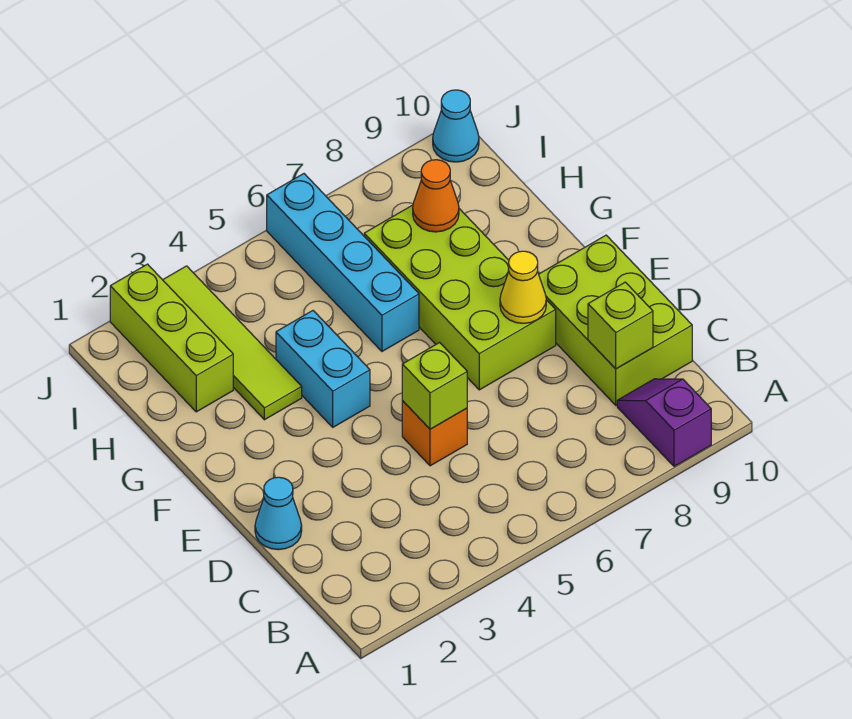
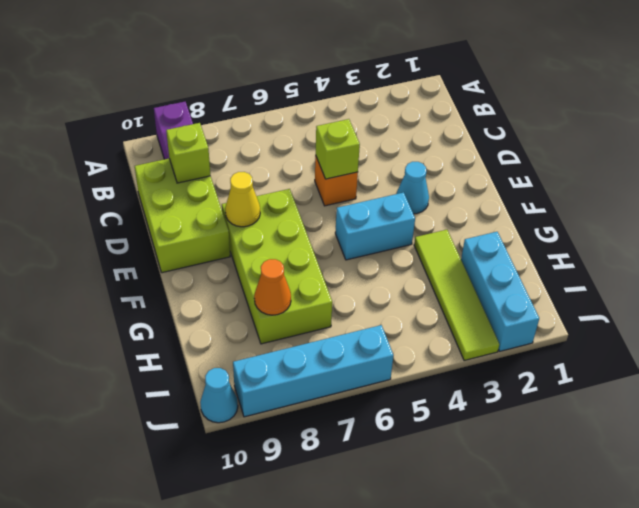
cyan cone D1 level 1 -> cyan cone E3 level 1
cyan brick F4:G4 level 1 -> cyan brick F4:F5 level 1
cyan brick G6:J6 level 1 -> cyan brick J6:J9 level 1
lime brick H2:J2 level 1 -> cyan brick H2:J2 level 1

